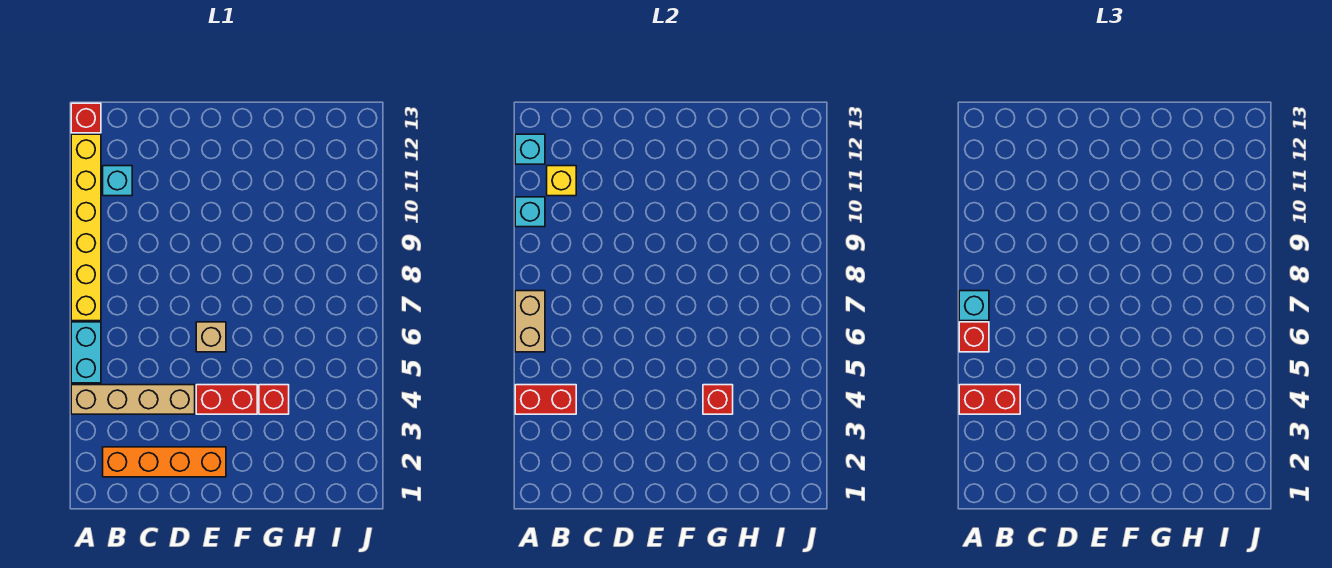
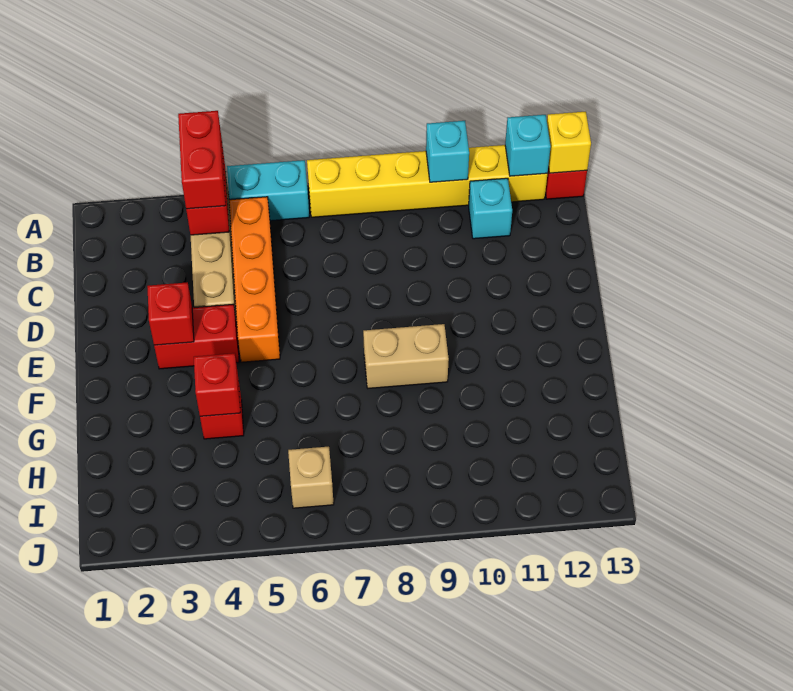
tan brick A6:A7 level 2 -> tan brick F8:F9 level 1
red brick A6 level 3 -> red brick E3 level 2
cyan brick A7 level 3 -> none
orange brick B2:E2 level 1 -> orange brick B5:E5 level 1
yellow brick B11 level 2 -> yellow brick A13 level 2
red brick E4:F4 level 1 -> red brick E3:E4 level 1
tan brick E6 level 1 -> tan brick I6 level 1

